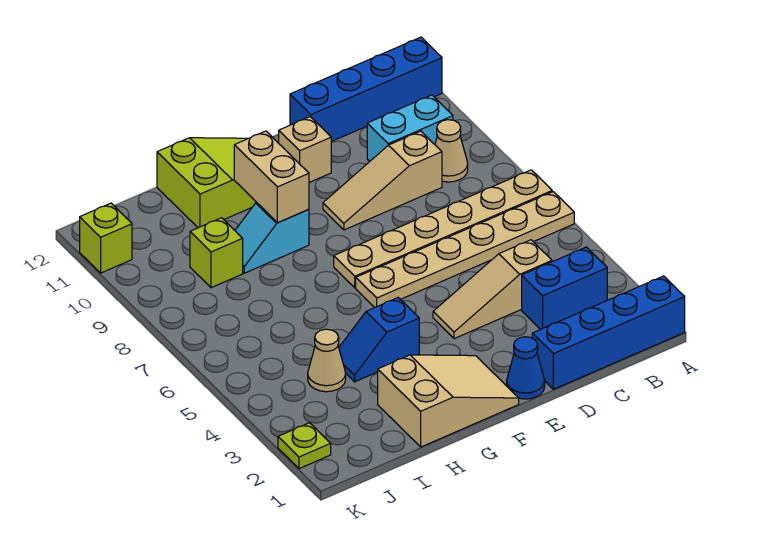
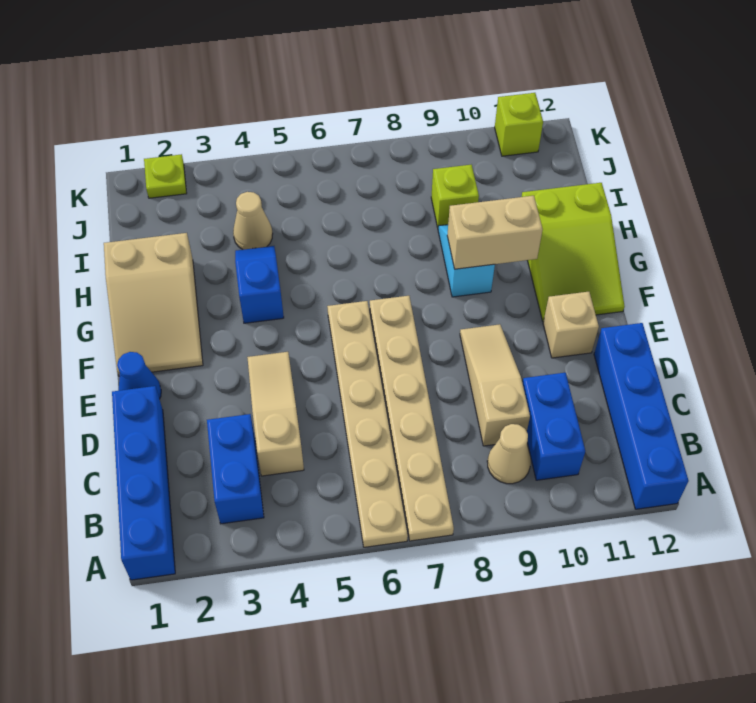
cyan brick B10:C10 level 1 -> blue brick B10:C10 level 1

